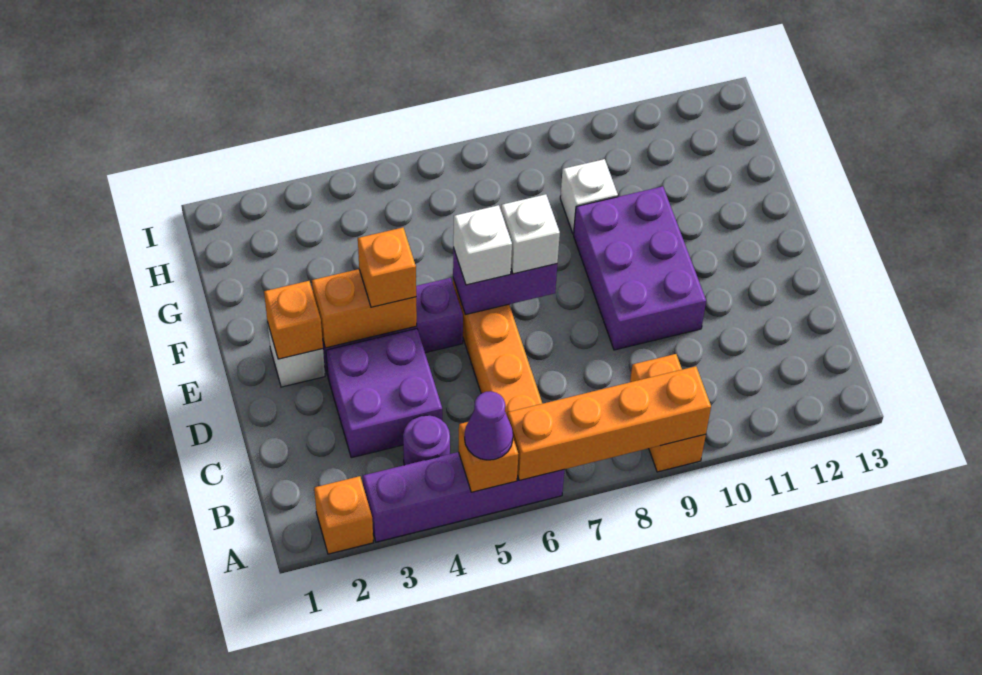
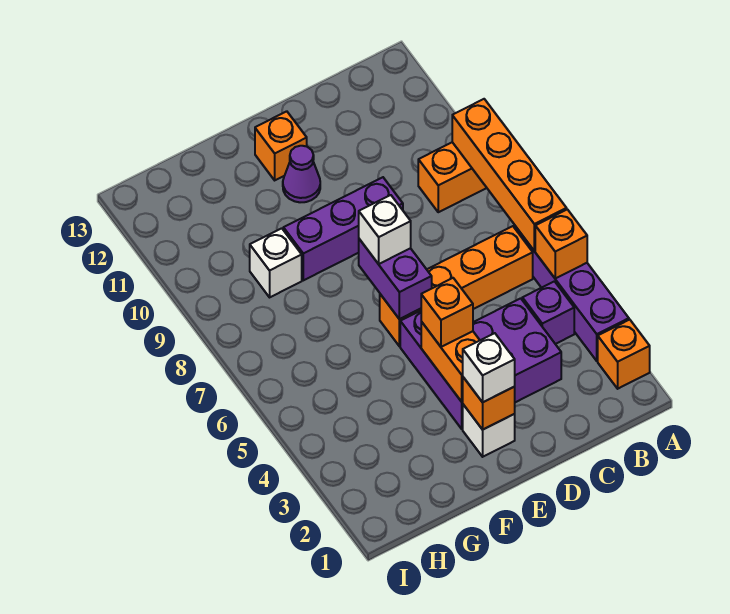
purple cone A5 level 3 -> purple cone E11 level 1
purple round brick B4 level 1 -> purple brick B4 level 1
purple brick D9:F10 level 1 -> purple brick D9:F9 level 1
white brick E6 level 3 -> white brick E2 level 3
none -> orange brick E12 level 1

